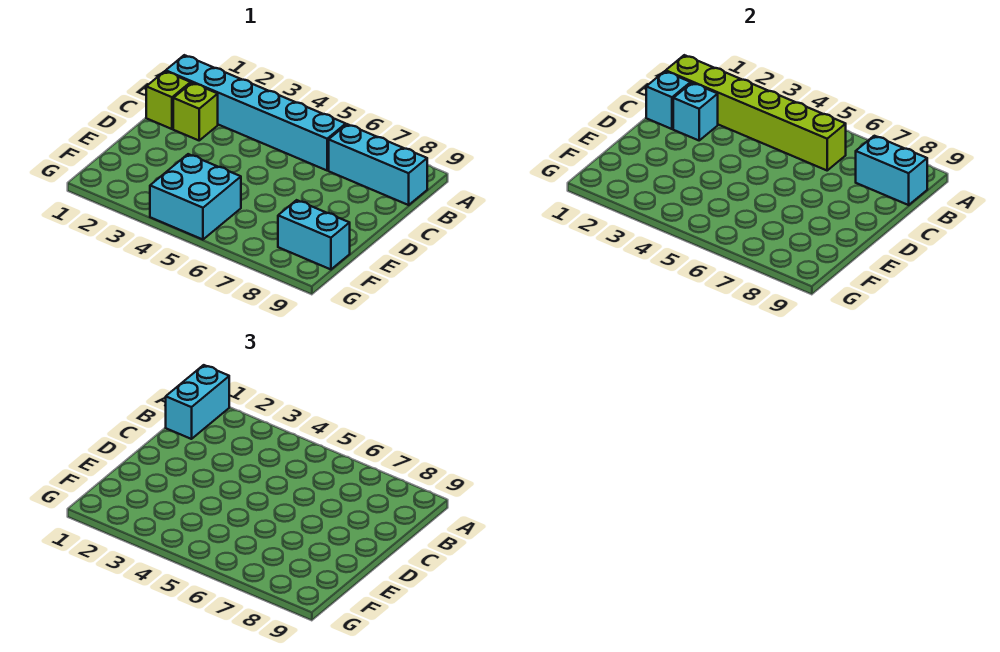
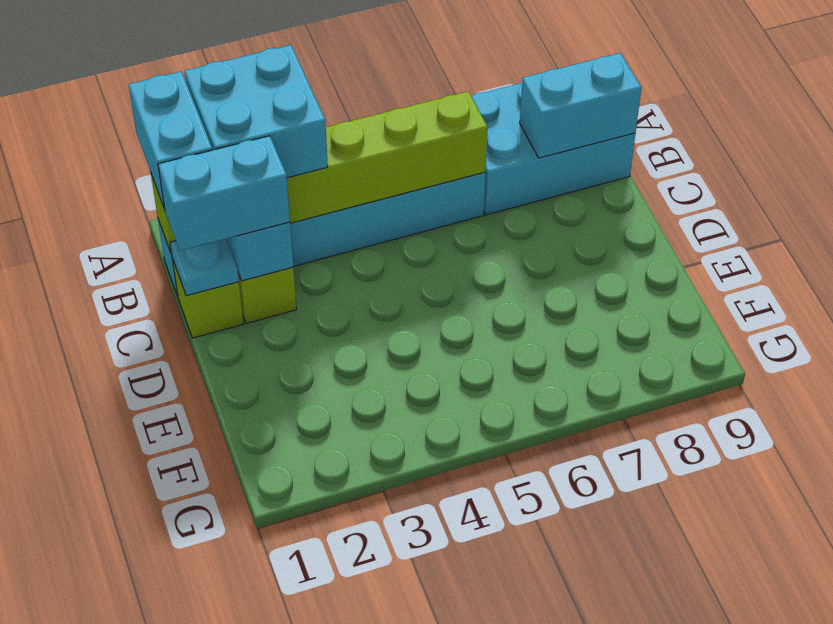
cyan brick B7:B9 level 1 -> cyan brick A7:B9 level 1
cyan brick C1 level 2 -> cyan plate C1 level 2
cyan brick F4:G5 level 1 -> cyan brick A2:B3 level 3
cyan brick F8:F9 level 1 -> cyan brick C1:C2 level 3

